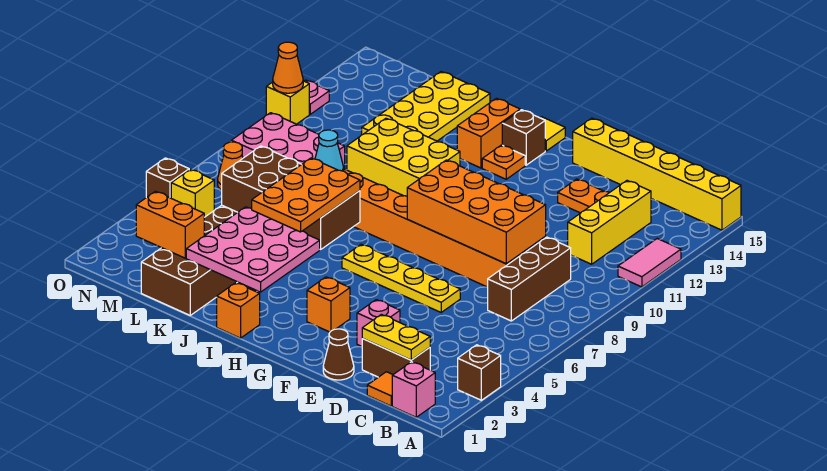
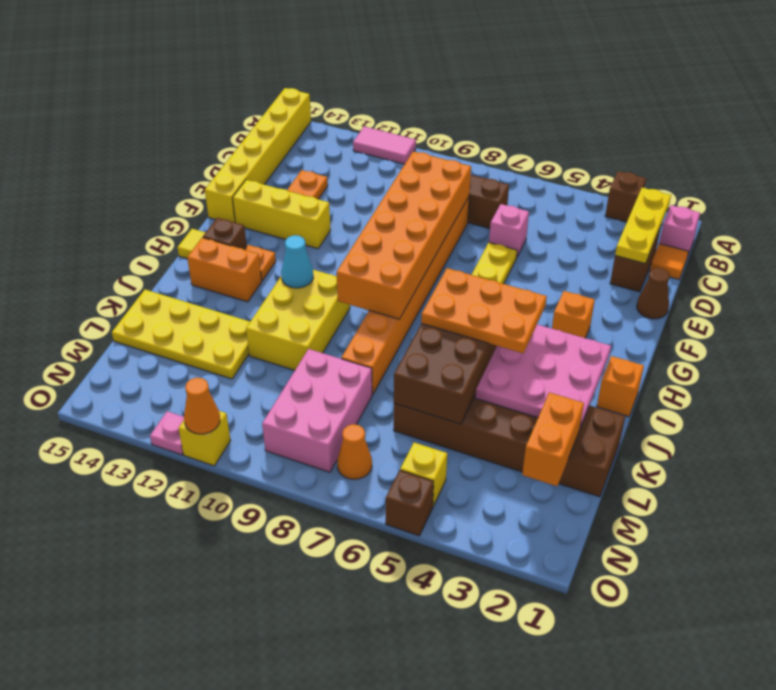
yellow plate C2:D2 level 2 -> yellow plate B2:D2 level 2
yellow brick C11:C13 level 1 -> yellow brick F12:F14 level 1
orange brick D8:G9 level 2 -> orange brick D8:I9 level 2
pink brick E3 level 1 -> pink brick D6 level 1
cyan cone K8 level 2 -> cyan cone I11 level 2

